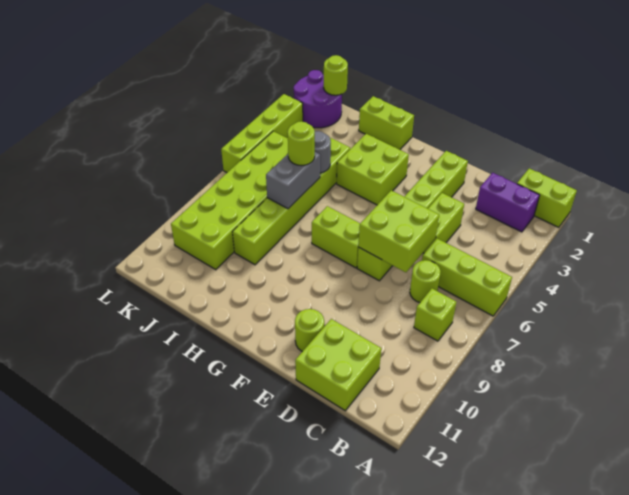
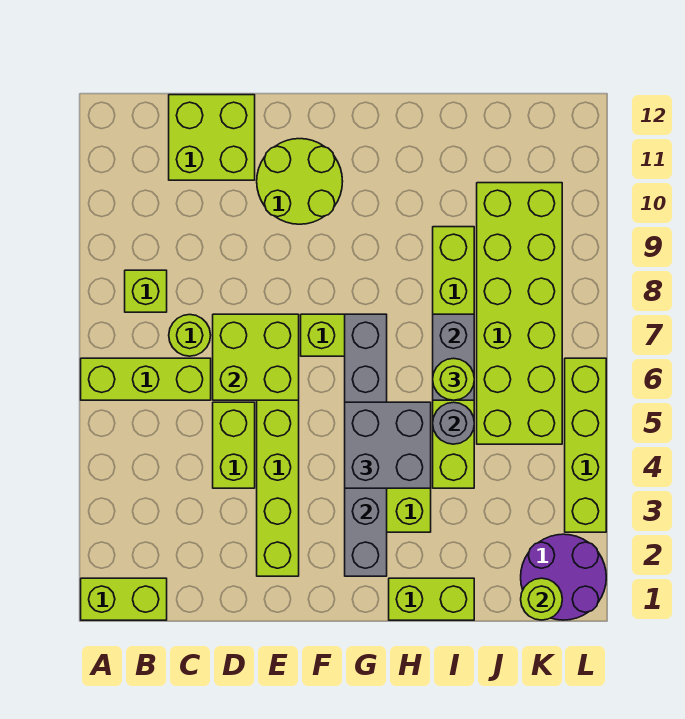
purple brick B2:C2 level 1 -> none
lime round brick E11 level 1 -> lime round brick E10:F11 level 1
none -> grey brick G2:G7 level 2
none -> grey brick G4:H5 level 3

